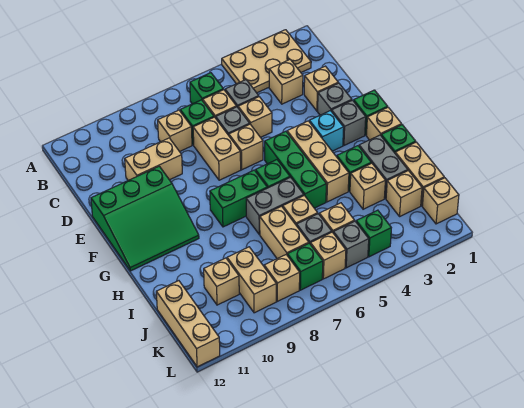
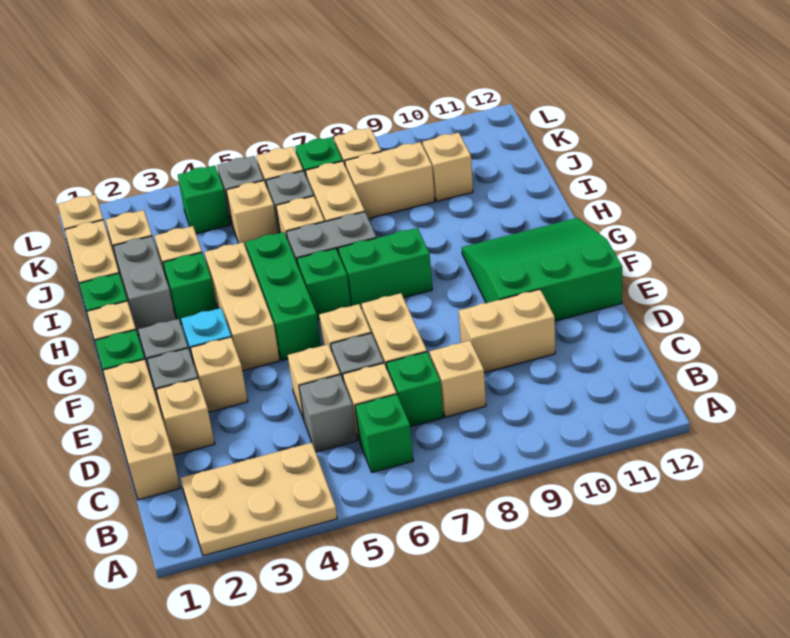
tan brick C3 level 1 -> tan brick E3 level 1
tan brick J9:K9 level 1 -> tan brick J8:J9 level 1
tan brick J12:L12 level 1 -> tan brick C1:E1 level 1

